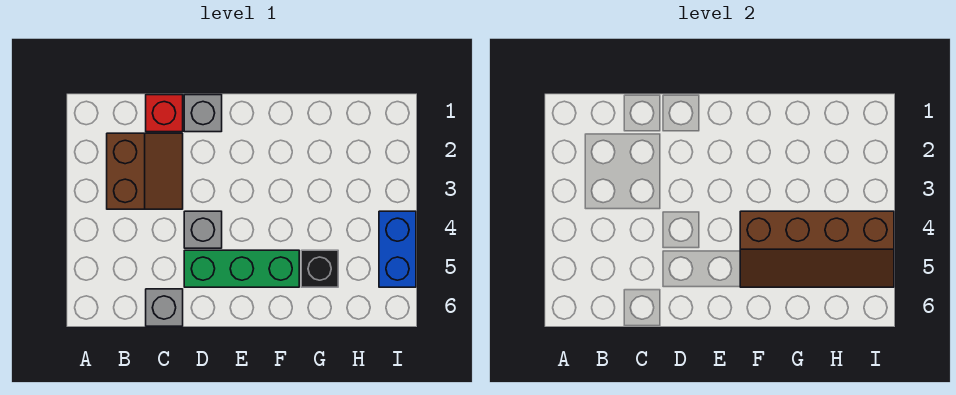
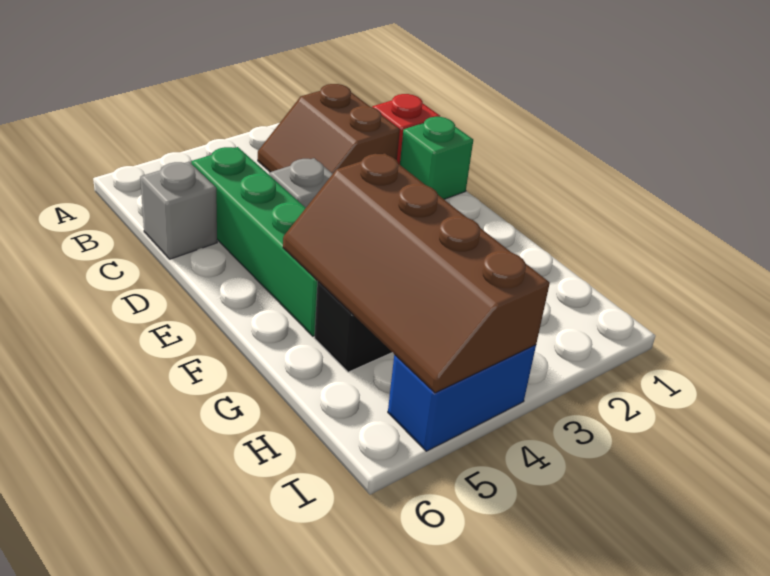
brown slope B2:C3 level 1 top B -> brown slope B2:C3 level 1 top 2
grey brick D1 level 1 -> green brick D1 level 1
green brick D5:F5 level 1 -> green brick C5:F5 level 1

